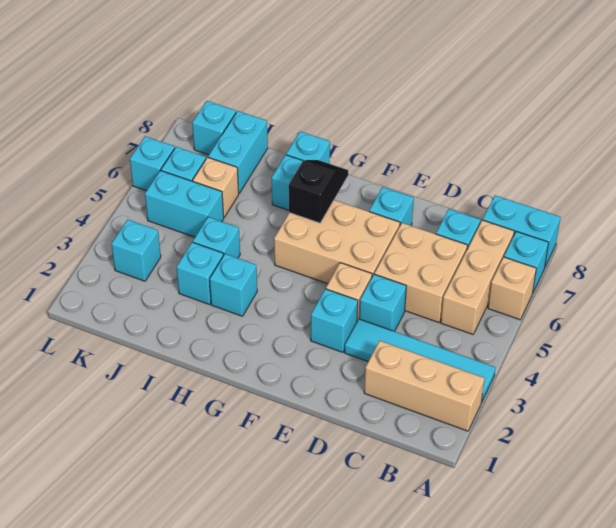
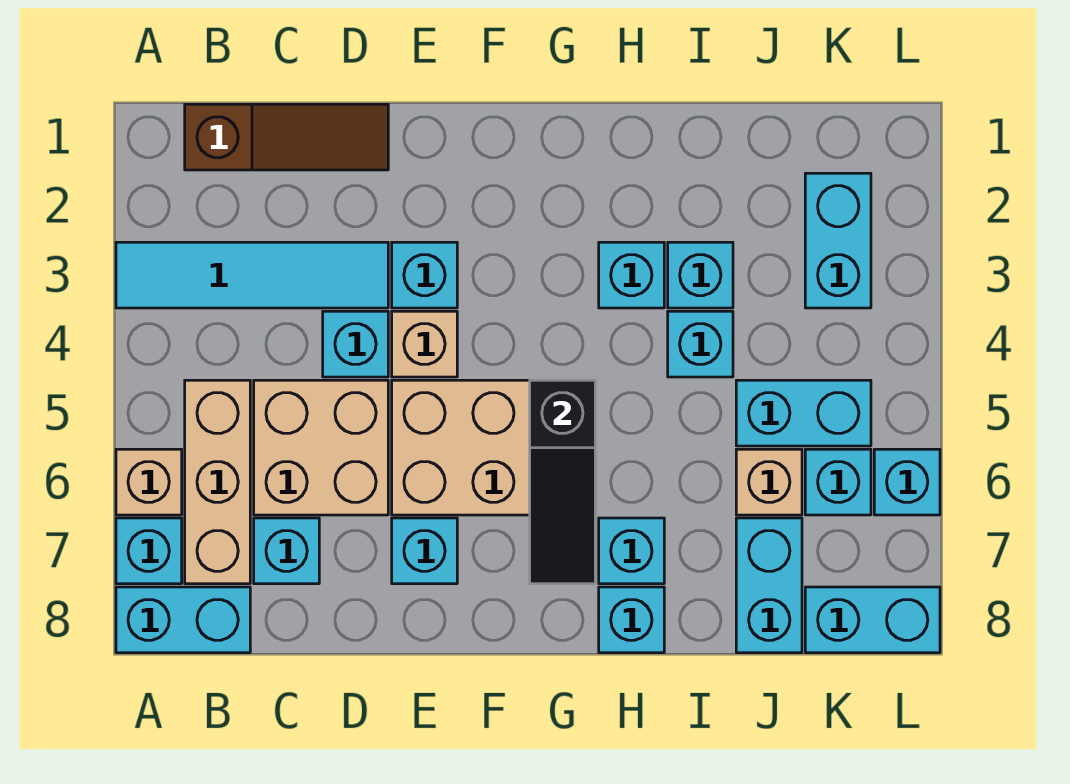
tan brick A2:C2 level 1 -> none
none -> brown slope B1:D1 level 1 top B
black slope G6:G7 level 2 top 6 -> black slope G5:G7 level 2 top 5
cyan brick K3 level 1 -> cyan brick K2:K3 level 1
cyan brick K8 level 1 -> cyan brick K8:L8 level 1

